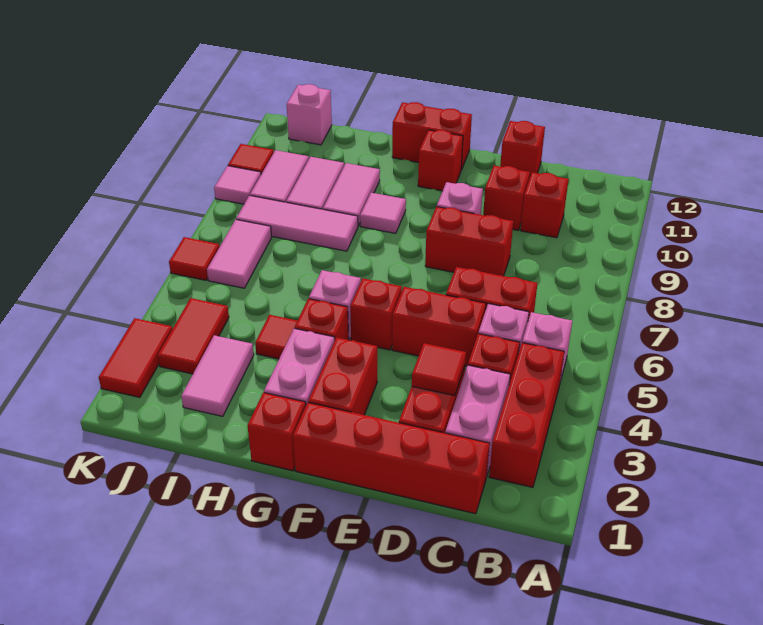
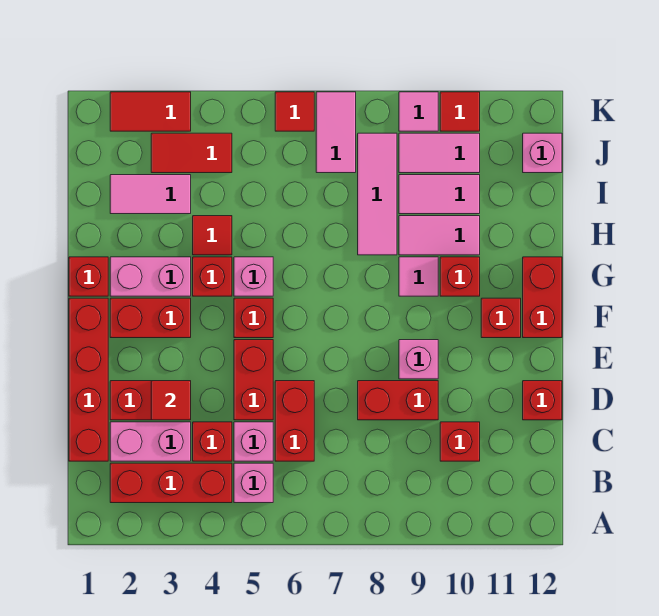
red brick D8:E8 level 1 -> red brick D8:D9 level 1
red brick D10 level 1 -> red brick G10 level 1
pink tile J6:J7 level 1 -> pink tile J7:K7 level 1

